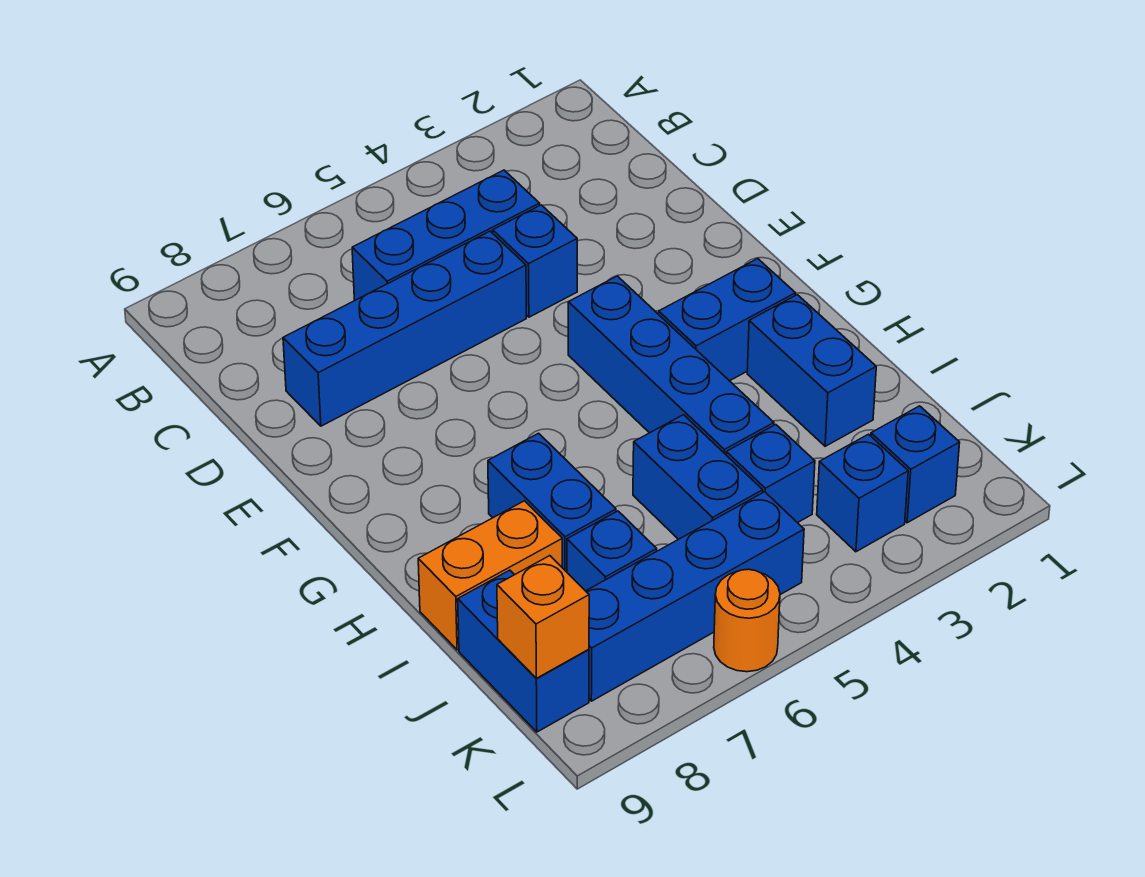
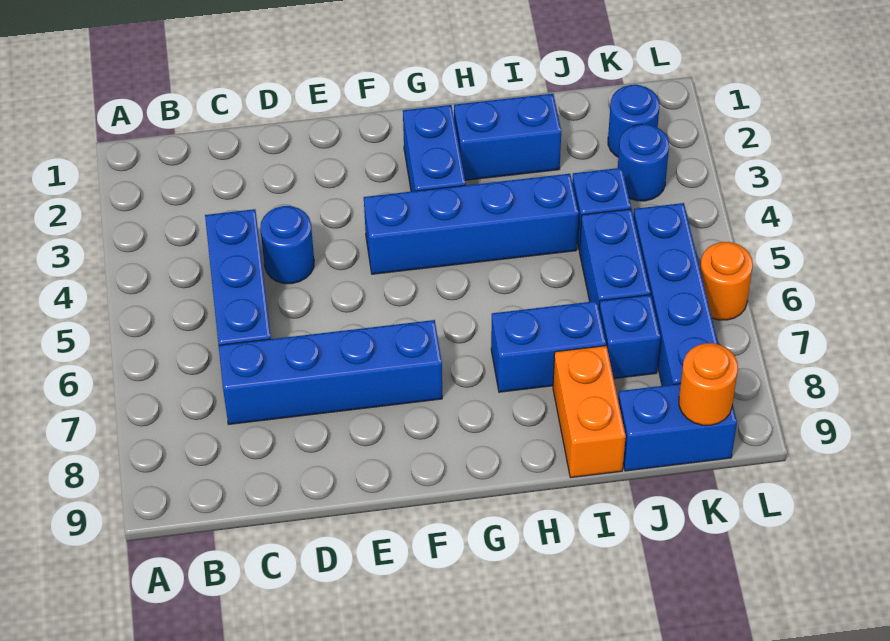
blue brick D4 level 1 -> blue round brick D4 level 1
blue brick D5:D8 level 1 -> blue brick C7:F7 level 1
blue brick I5:J5 level 1 -> blue brick J5:J6 level 1
blue brick K2 level 1 -> blue round brick K2 level 1
blue brick K3 level 1 -> blue round brick K3 level 1
orange brick K9 level 2 -> orange round brick K9 level 2

